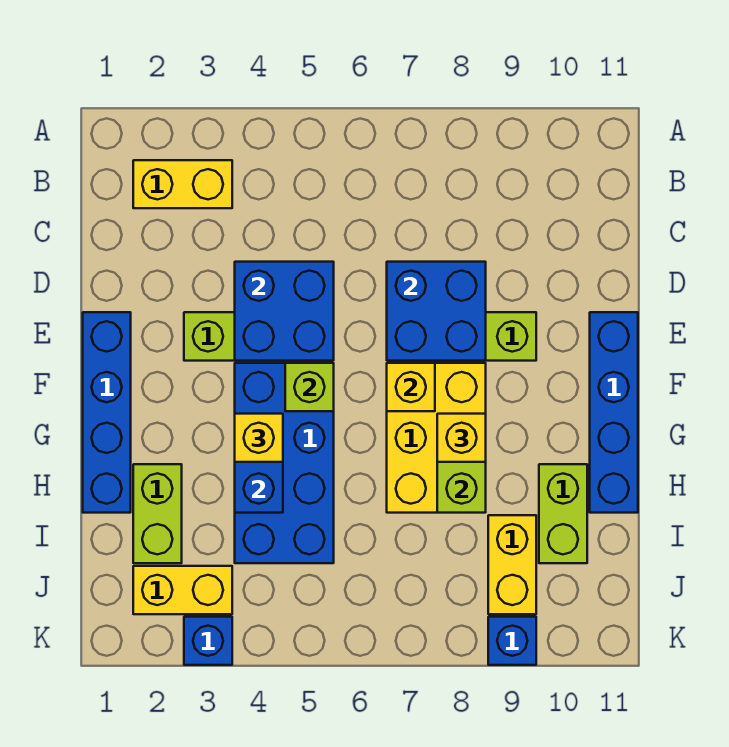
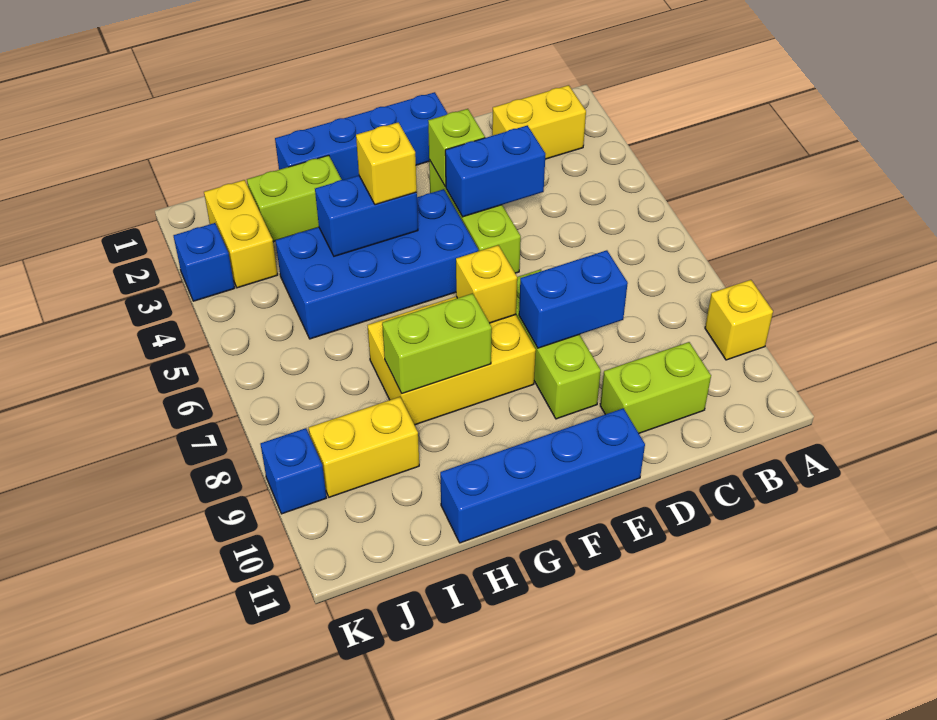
yellow brick B2:B3 level 1 -> yellow brick B2:C2 level 1
blue brick D4:E5 level 2 -> blue brick D4:E4 level 2
blue brick D7:E8 level 2 -> blue brick D8:E8 level 2
lime brick F5 level 2 -> lime brick E3 level 2
yellow brick G8 level 3 -> yellow brick A9 level 1
lime brick H10:I10 level 1 -> lime brick C10:D10 level 1

